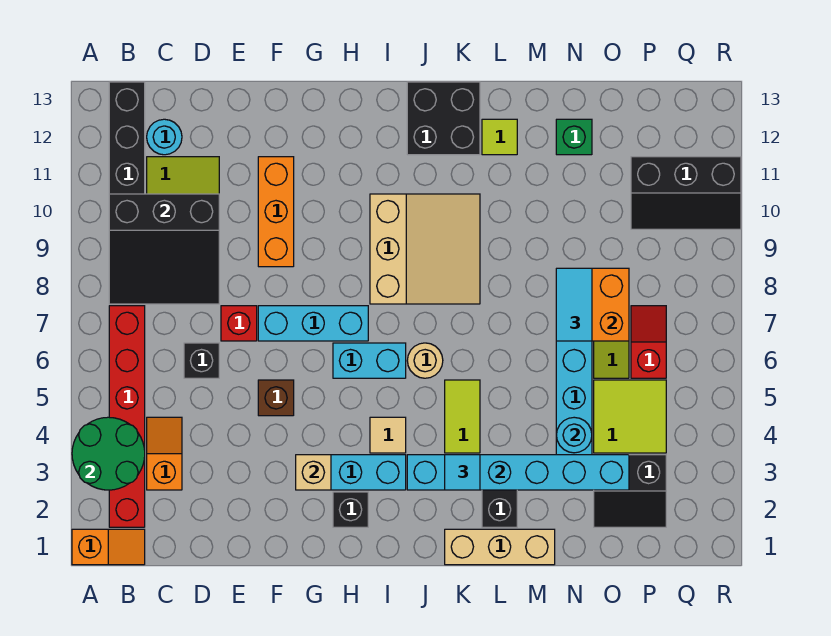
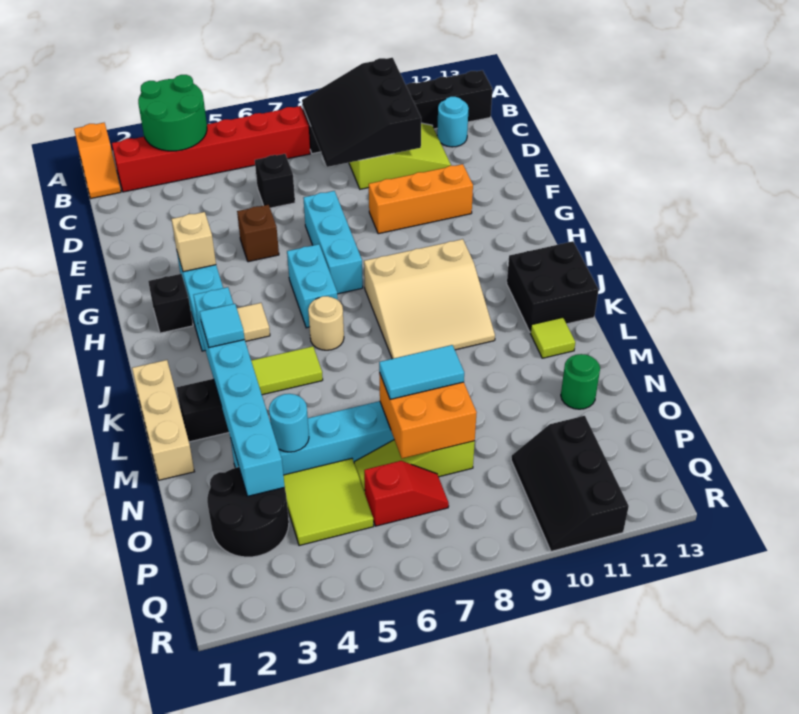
orange slope C3:C4 level 1 top 3 -> none
red brick E7 level 1 -> none
green brick N12 level 1 -> green round brick N12 level 1
black slope O2:P3 level 1 top 3 -> black round brick O2:P3 level 1

